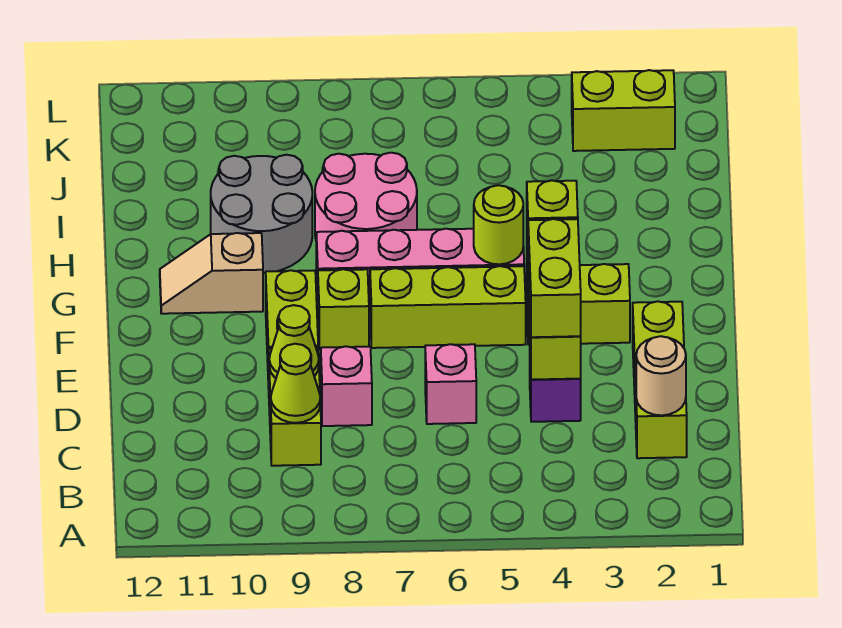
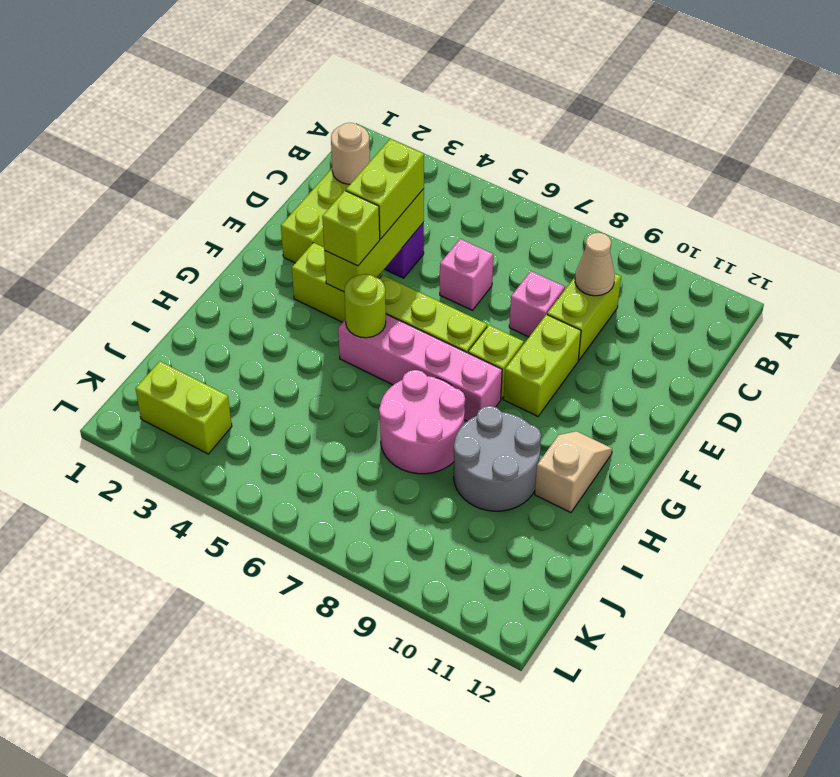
lime cone C9 level 2 -> tan cone C9 level 2
lime cone D9 level 2 -> none
tan slope G10:G11 level 1 top 10 -> tan slope G11:H11 level 1 top H

